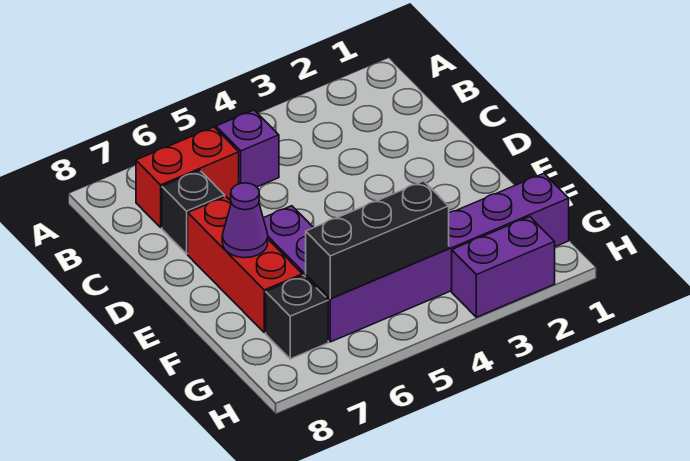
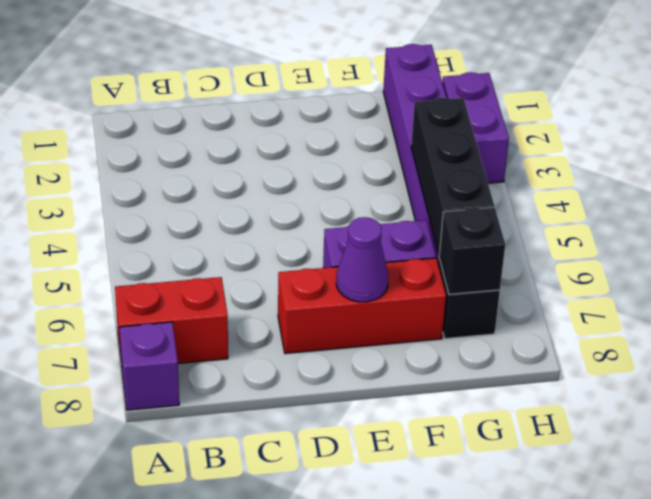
purple brick B5 level 1 -> purple brick A8 level 1
red brick B6:B7 level 1 -> red brick A7:B7 level 1
black brick C7 level 1 -> black brick G7 level 2

